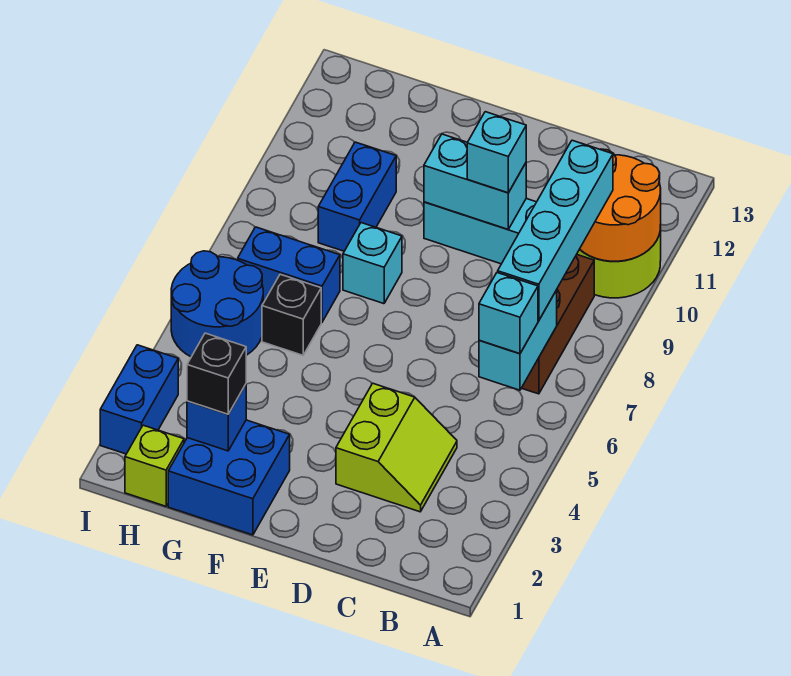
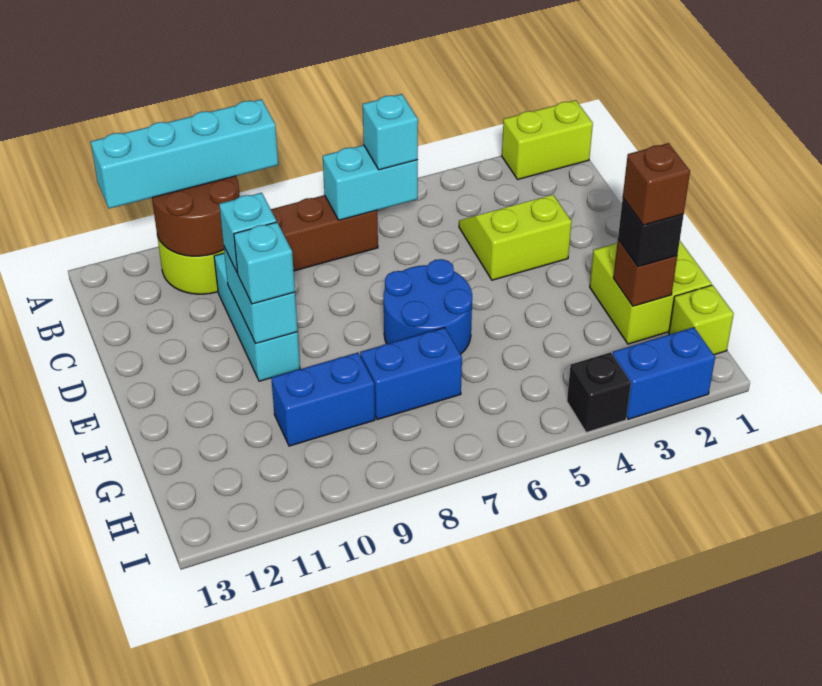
none -> lime brick A1:A2 level 1
orange round brick A10:B11 level 2 -> brown round brick A10:B11 level 2
cyan brick B7:B10 level 3 -> cyan brick A9:A12 level 3
blue brick F1:G2 level 1 -> lime brick F1:G2 level 1
cyan brick F8 level 1 -> cyan brick E10 level 3
blue brick G2 level 2 -> brown brick G2 level 2
none -> brown brick G2 level 4
black brick G6 level 1 -> black brick I4 level 1
blue brick G7:H7 level 1 -> blue brick G7:G8 level 1
blue round brick H5:I6 level 1 -> blue round brick E6:F7 level 1

